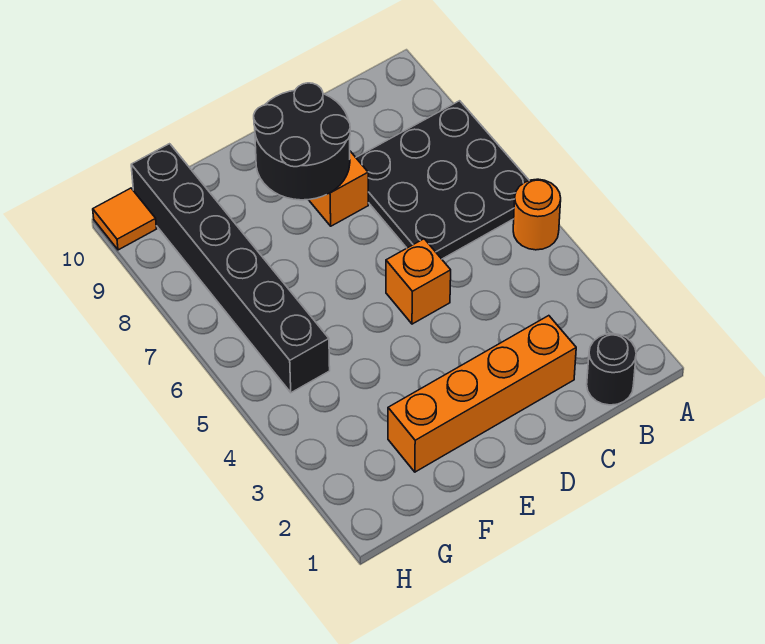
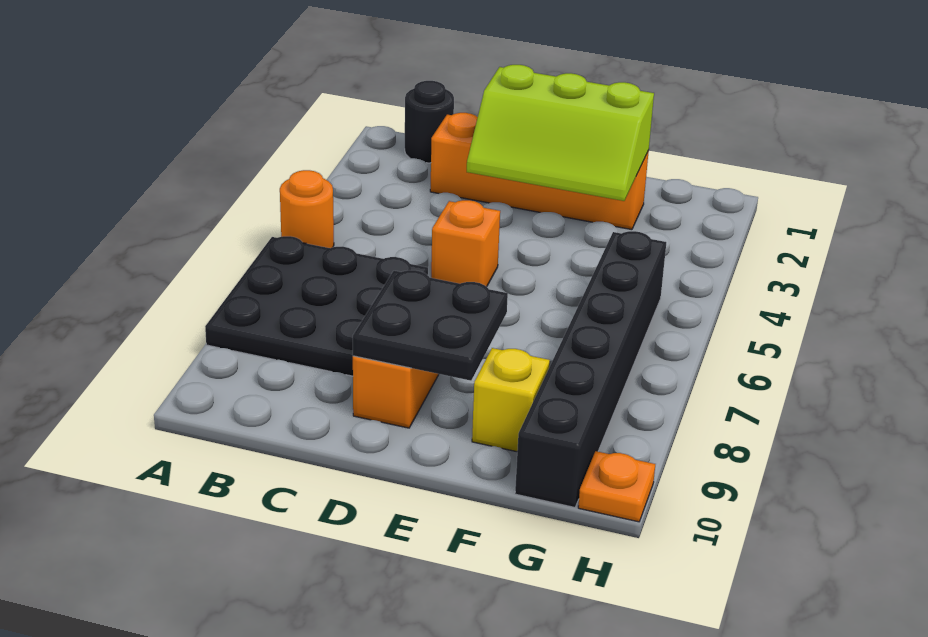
none -> lime slope D2:F3 level 2 top 2
black round brick D8:E9 level 2 -> black plate D8:E9 level 2
none -> yellow brick F9 level 1
orange tile H10 level 1 -> orange plate H10 level 1

